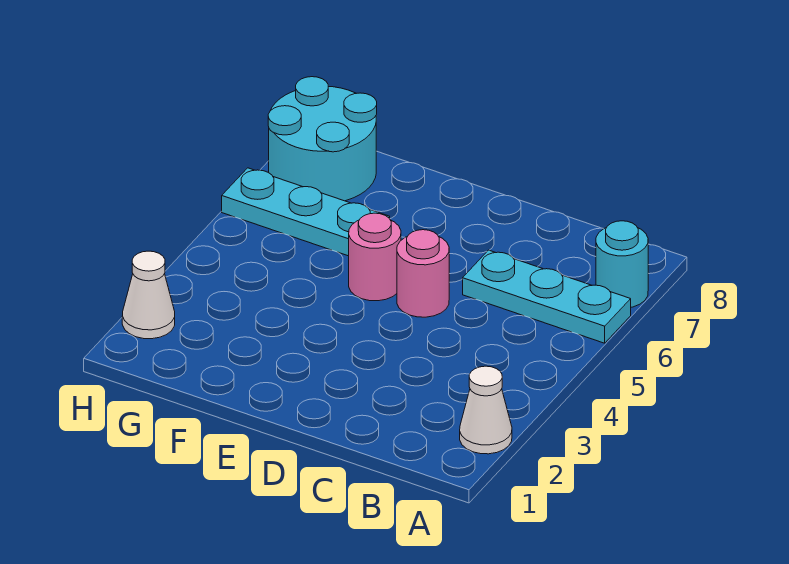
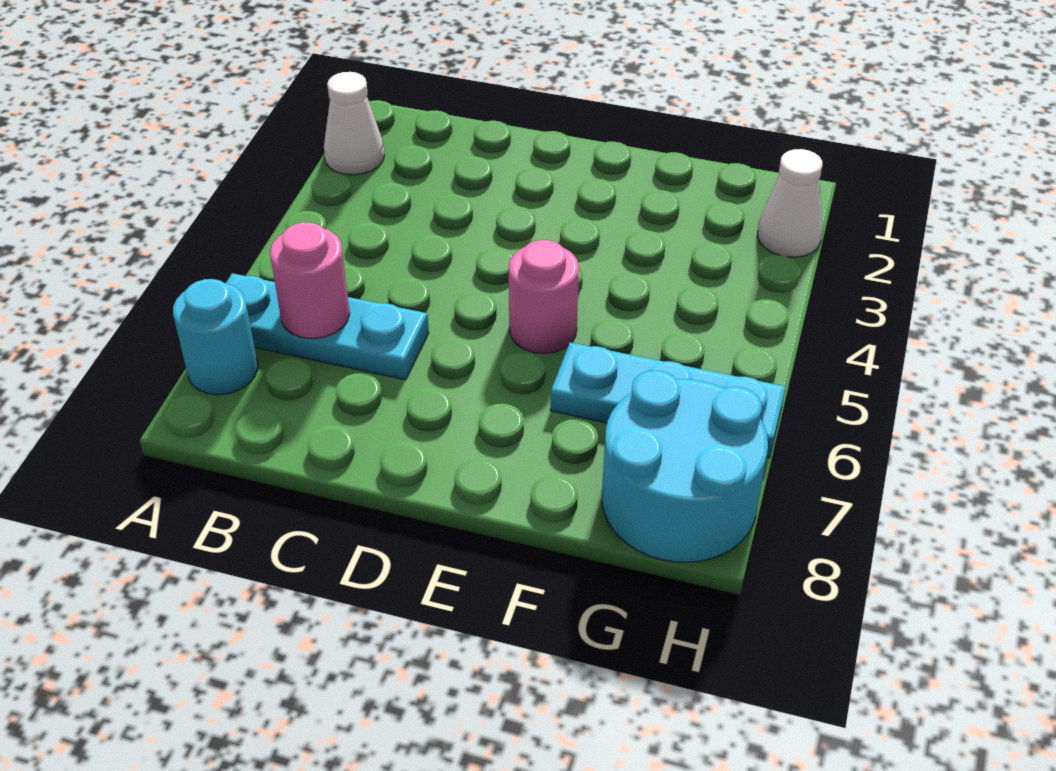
pink round brick D5 level 1 -> pink round brick B6 level 2

